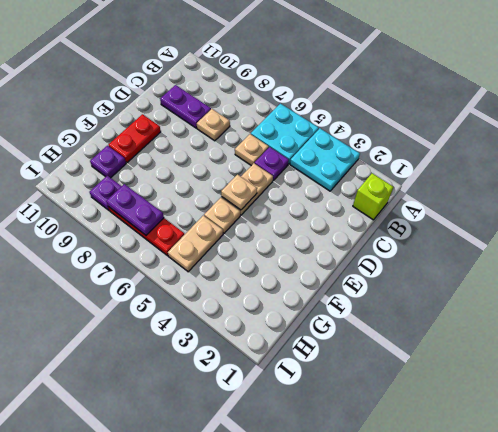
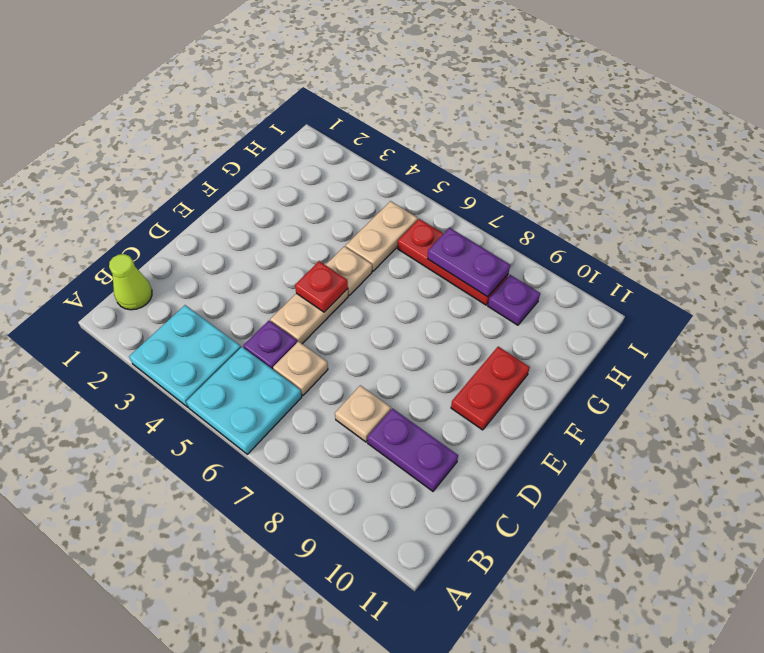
lime brick B1 level 1 -> lime cone B1 level 1
tan plate E5 level 2 -> red plate E5 level 2
purple plate G10 level 1 -> none

